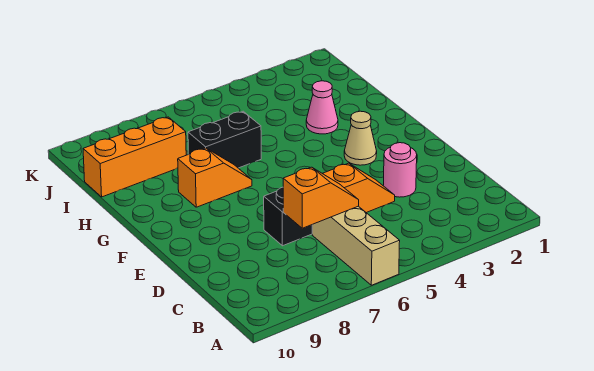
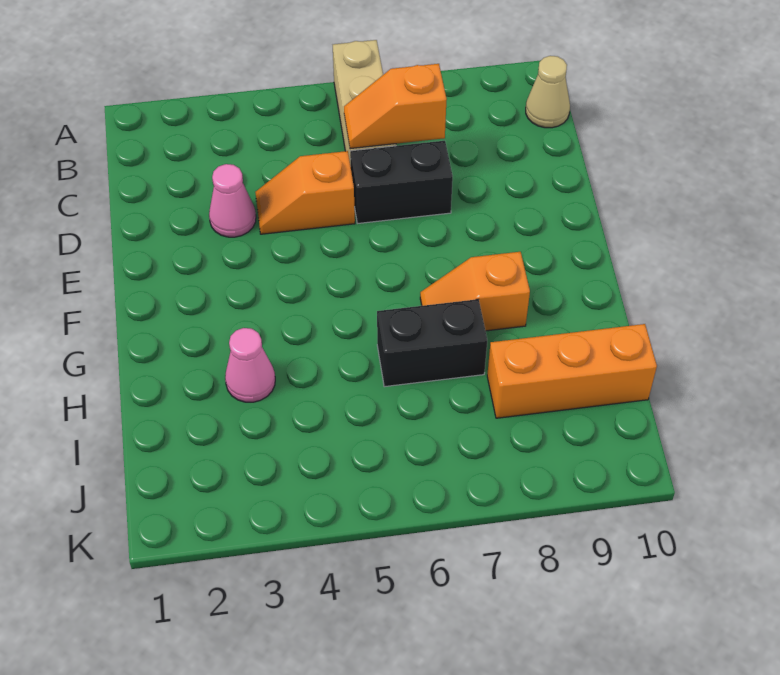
pink round brick D3 level 1 -> pink cone D3 level 1
tan cone F3 level 1 -> tan cone B10 level 1

